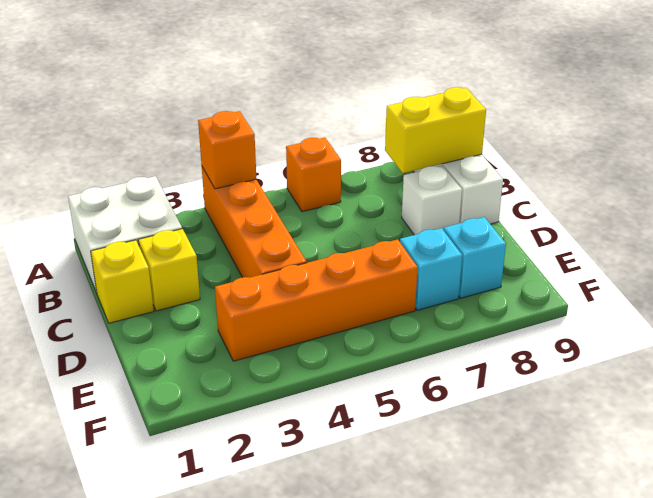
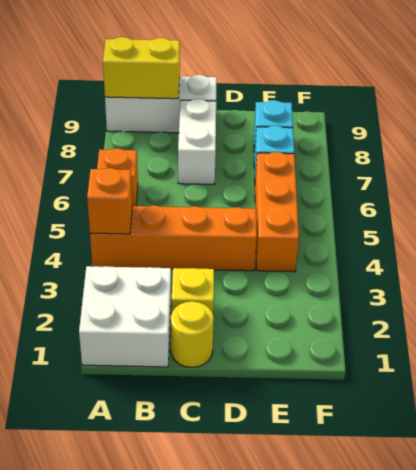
yellow brick B8:B9 level 2 -> yellow brick A9:B9 level 2
yellow brick C1 level 1 -> yellow round brick C1 level 1
white brick C8 level 1 -> white brick C7:C8 level 1
orange brick E3:E6 level 1 -> orange brick E4:E6 level 1

